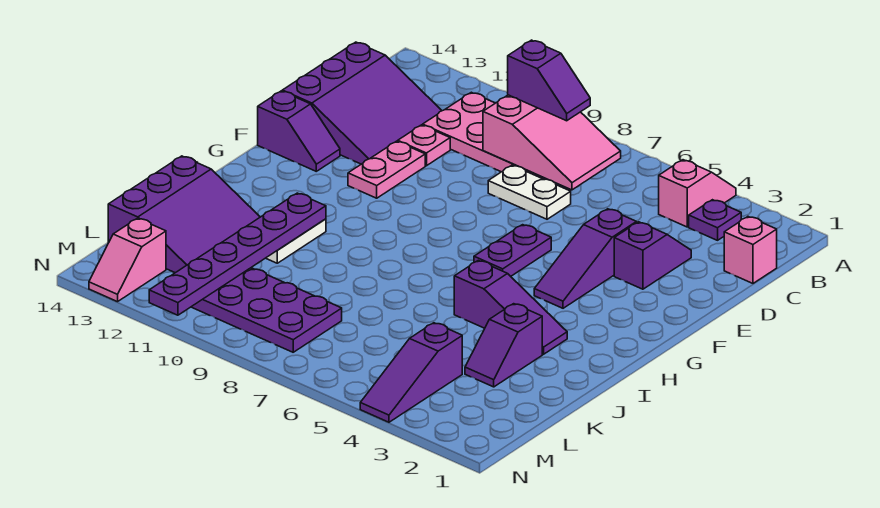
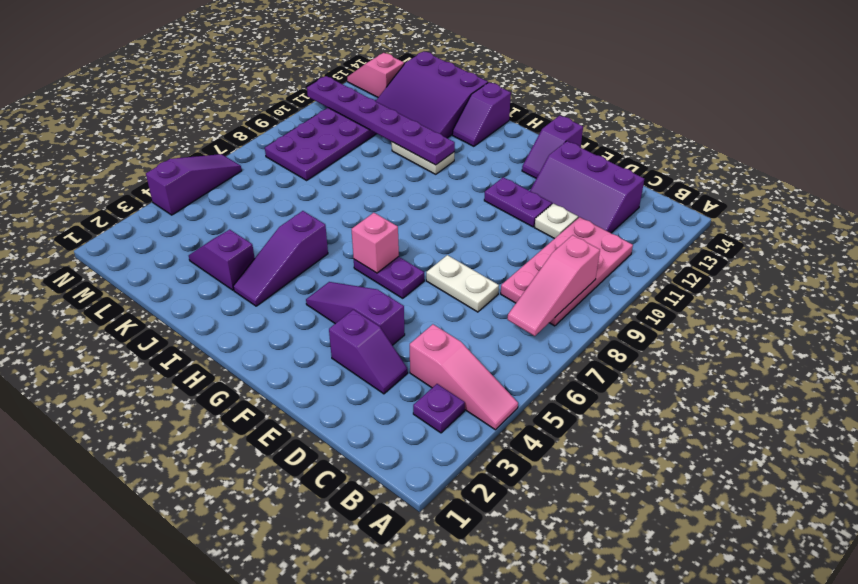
pink slope A4:B4 level 1 top B -> pink slope A4:C4 level 1 top C
pink slope B7:C9 level 2 top 9 -> pink slope B7:B9 level 2 top 9
purple slope B8:B9 level 3 top 9 -> purple slope I13:I14 level 1 top 14
pink brick C1 level 1 -> pink brick G6 level 2
purple slope C12:E14 level 1 top 14 -> purple slope C12:E13 level 1 top 13
white plate D7:D8 level 1 -> white plate D7:E7 level 1
pink plate D11 level 1 -> white plate D11 level 1
pink plate E11:F11 level 1 -> purple plate E11:F11 level 1
purple slope L4:N4 level 1 top L -> purple slope N4:N6 level 1 top 4

